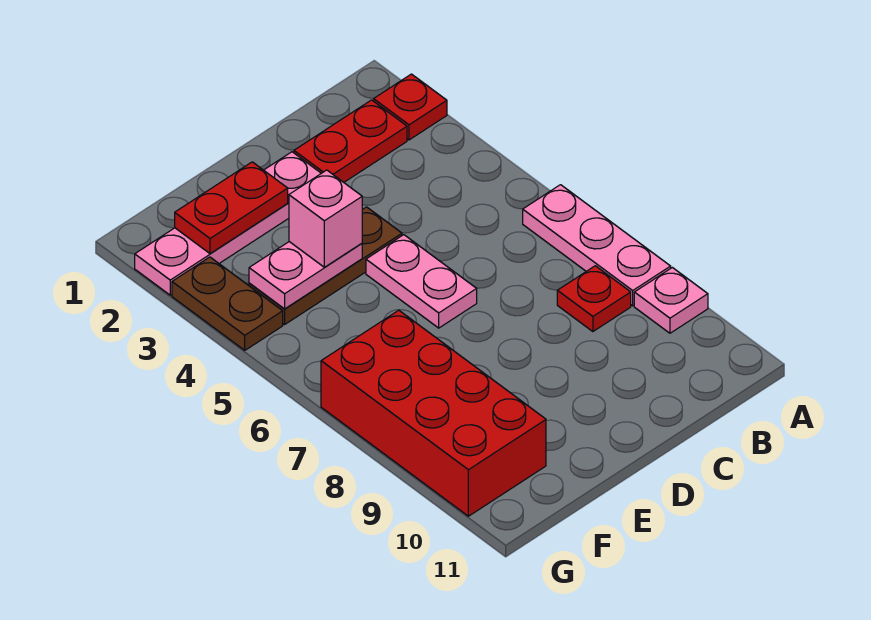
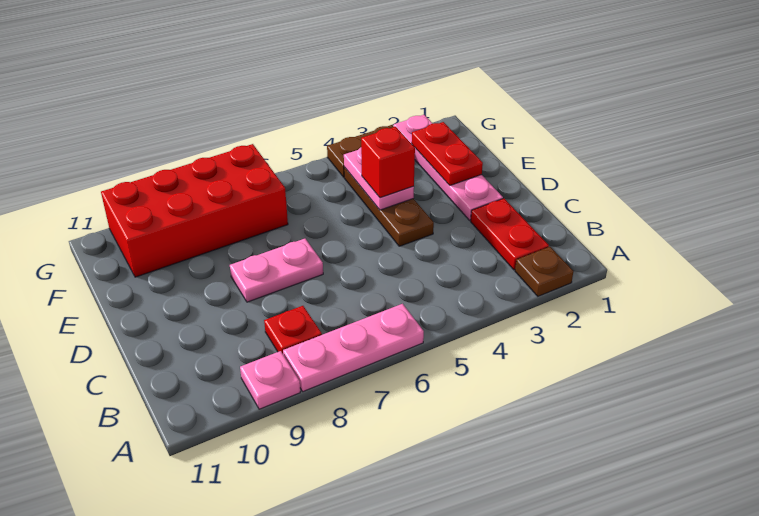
red plate A2 level 1 -> brown plate A2 level 1
pink plate D5:D6 level 1 -> pink plate D7:D8 level 1
pink brick E4 level 3 -> red brick E4 level 3

